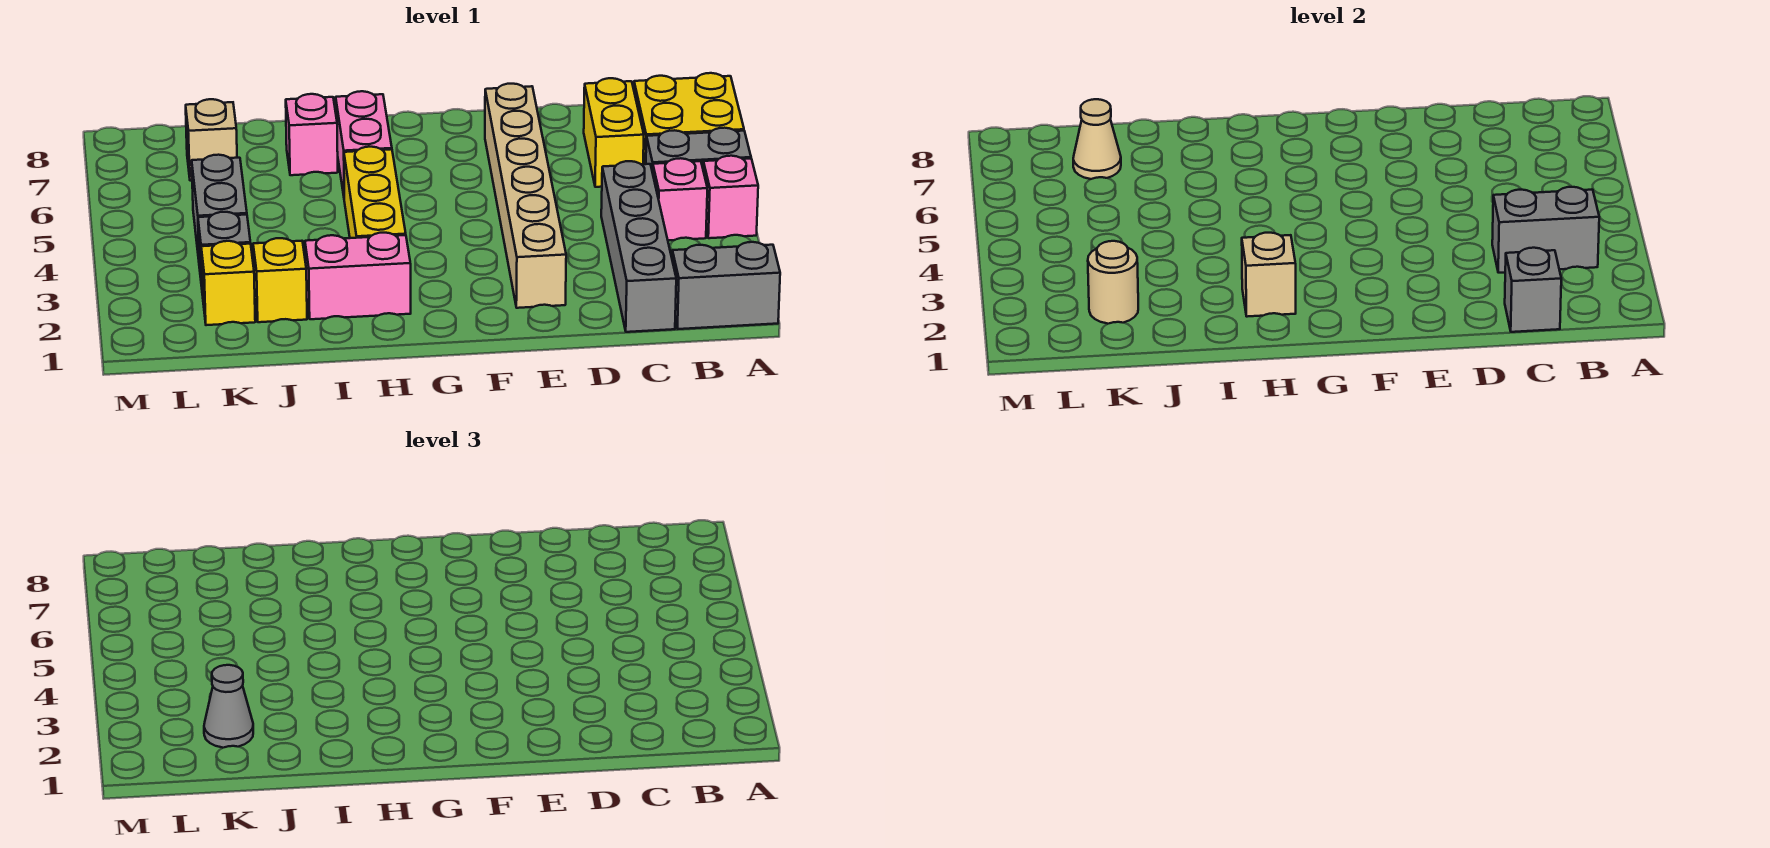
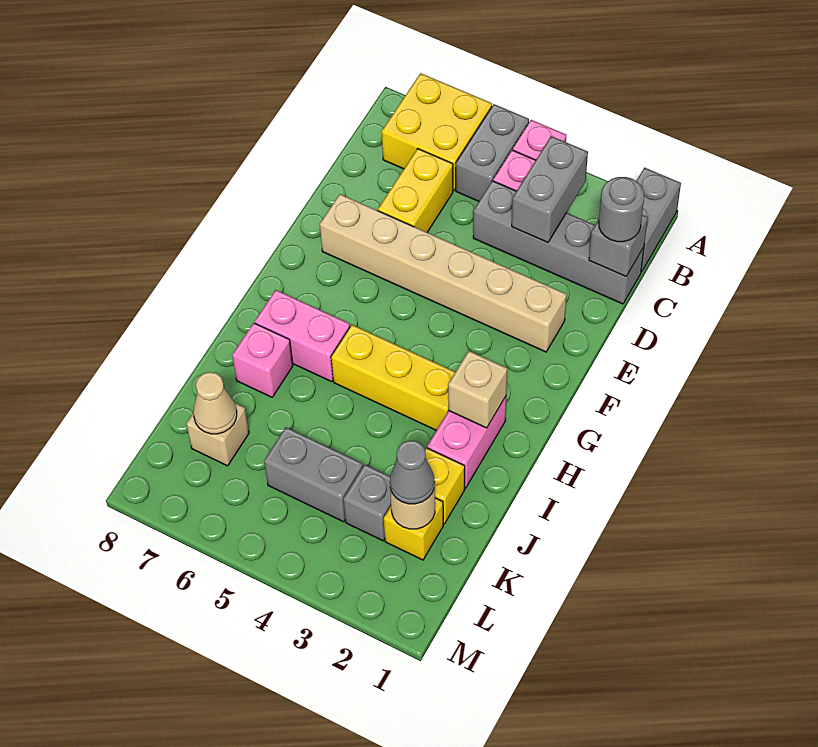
none -> grey round brick C1 level 3
yellow brick C6:C7 level 1 -> yellow brick C6:D6 level 1

